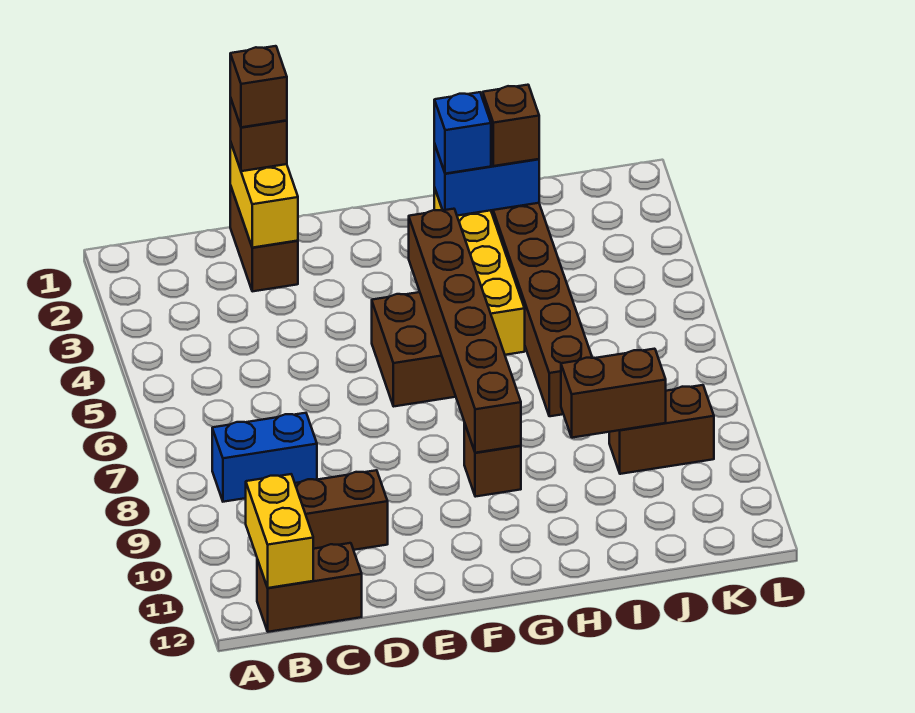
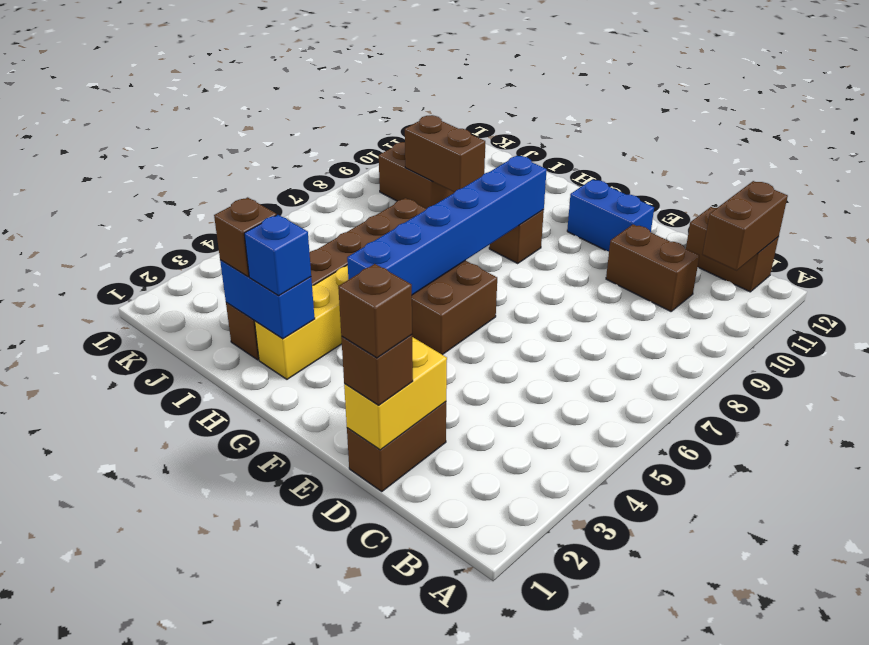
blue brick B8:C8 level 1 -> blue brick E11:F11 level 1
yellow brick B11:B12 level 2 -> brown brick B11:B12 level 2
brown brick G4:G9 level 2 -> blue brick G4:G9 level 2

